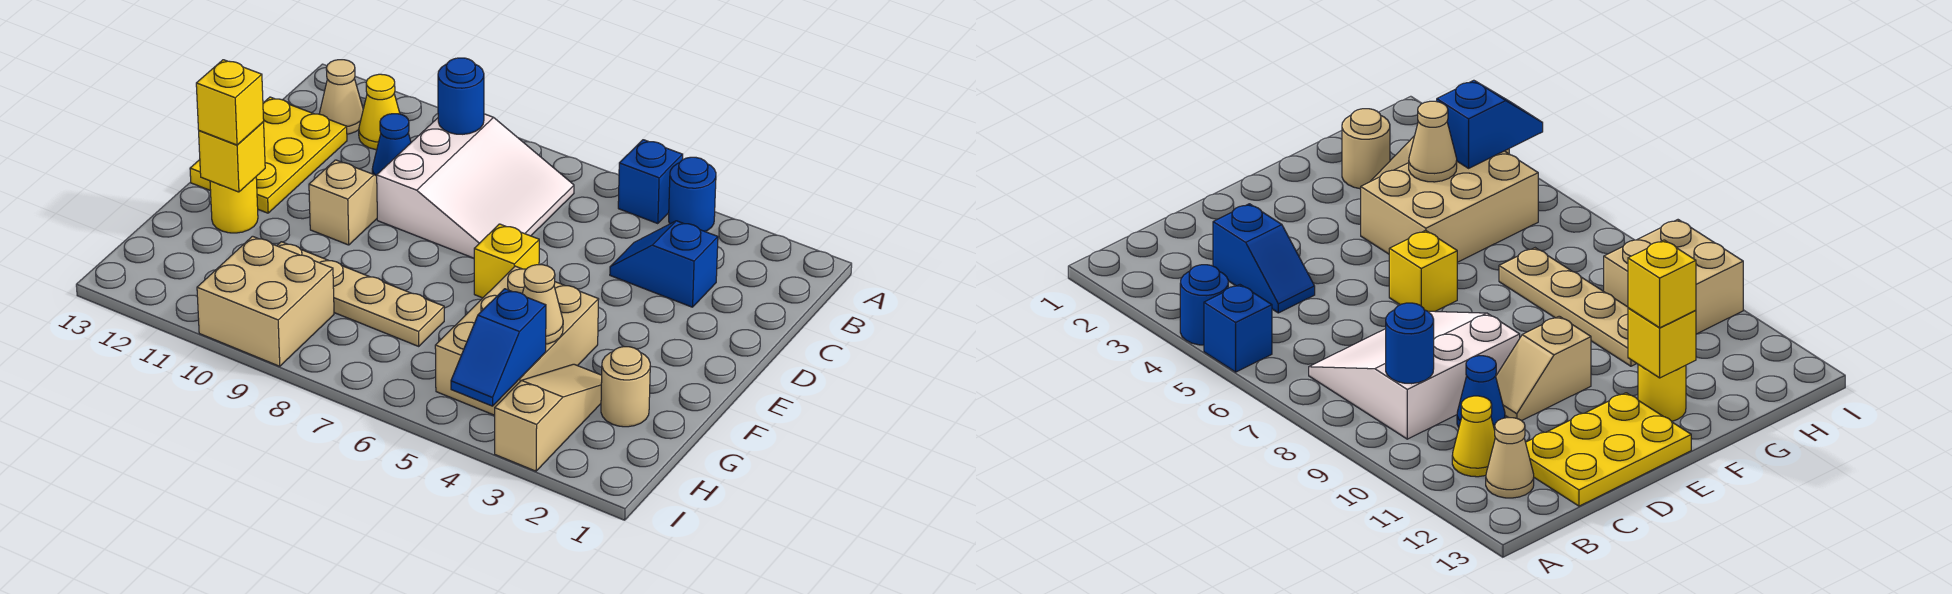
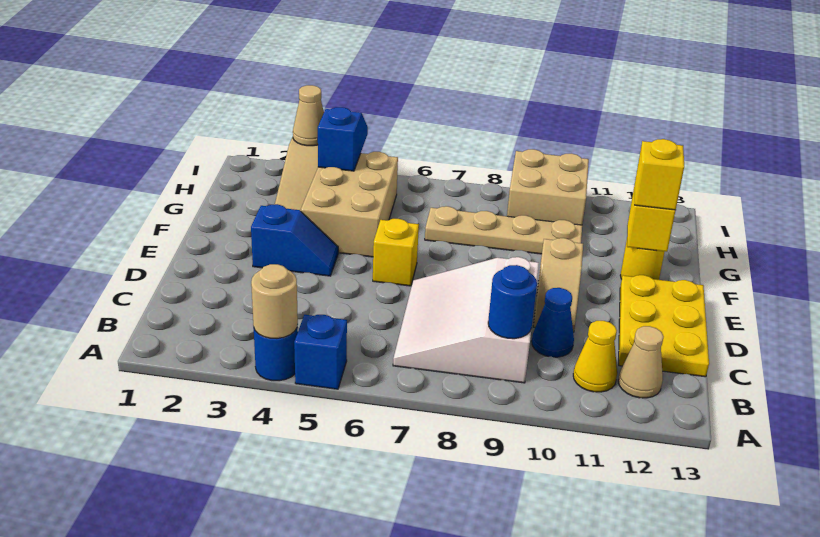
blue slope C3:C4 level 1 top 3 -> blue slope E3:E4 level 1 top 3
tan round brick G2 level 1 -> tan round brick A4 level 2
tan cone G4 level 2 -> tan cone I3 level 2

